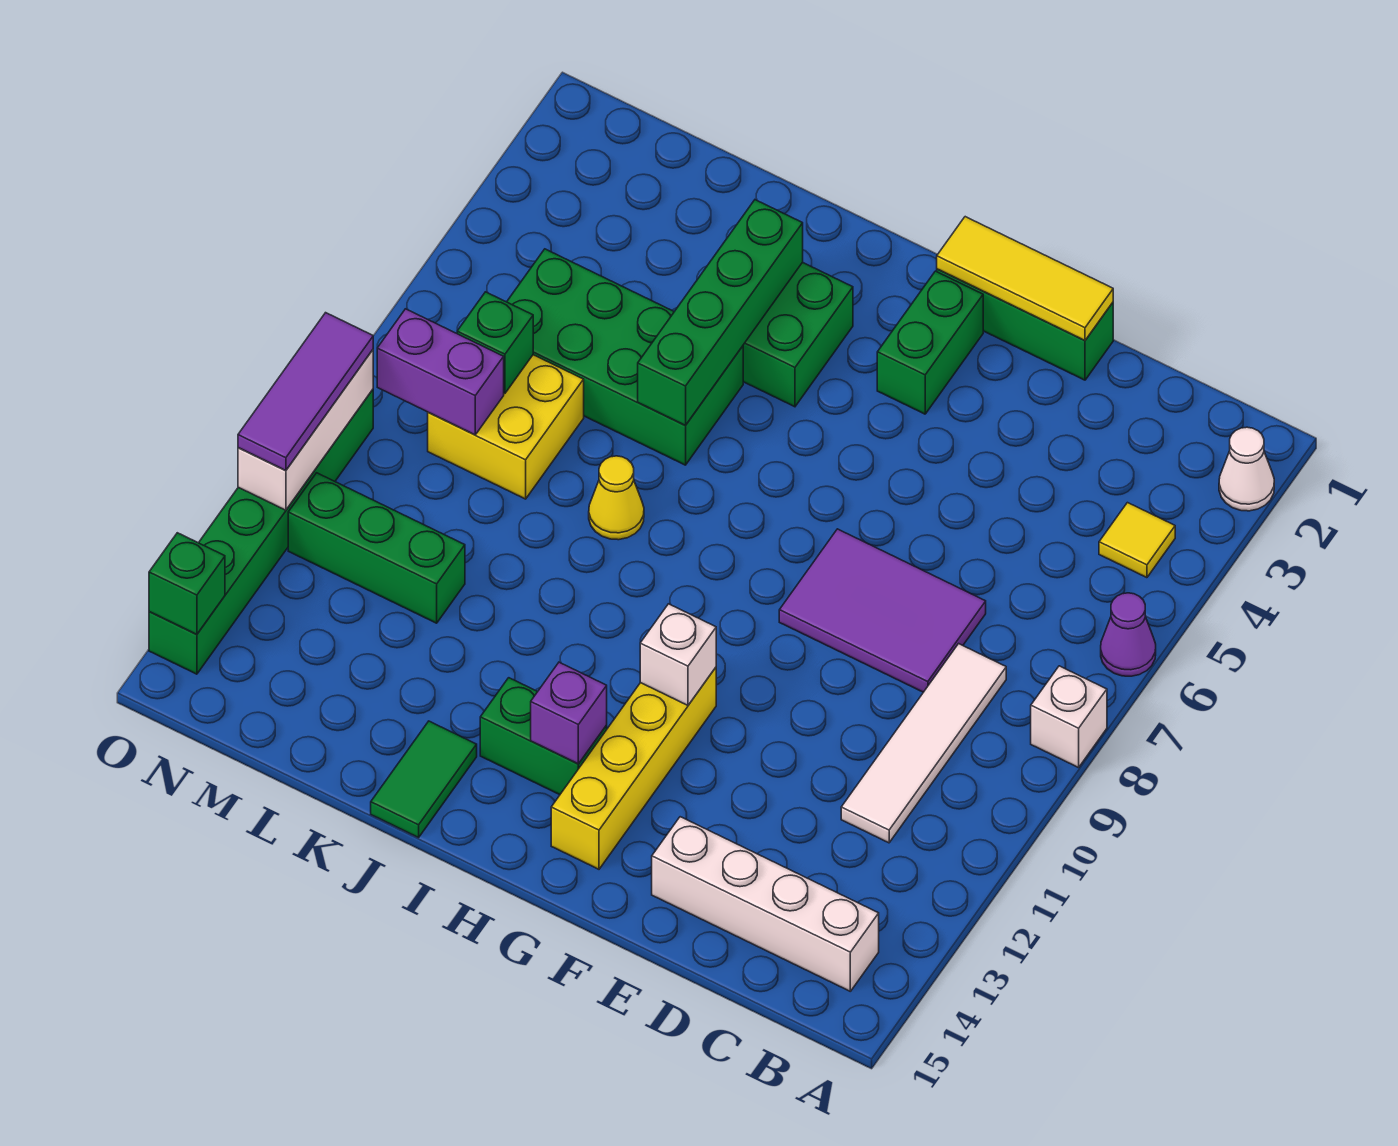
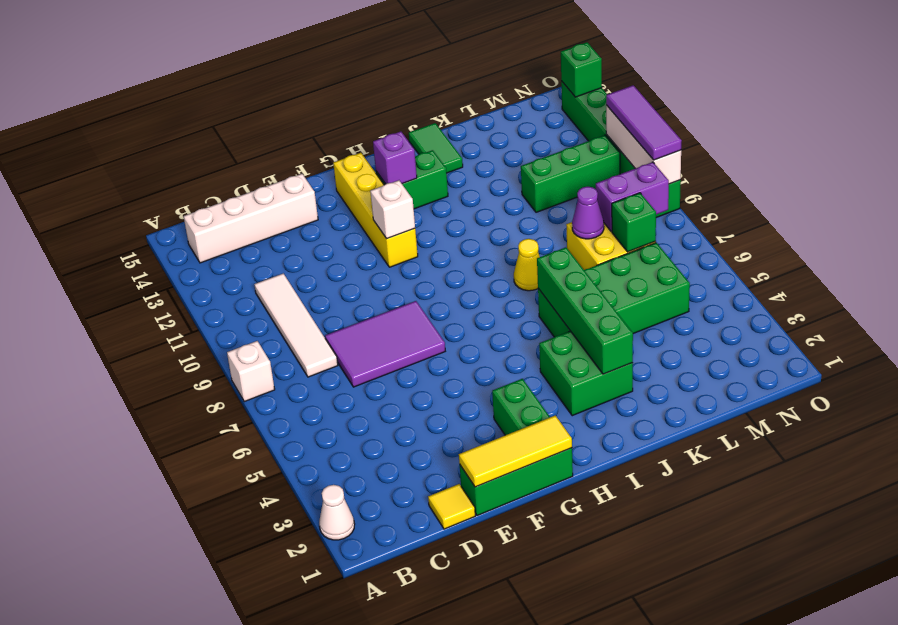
purple cone A6 level 1 -> purple cone L8 level 2
yellow tile B4 level 1 -> yellow tile D1 level 1

